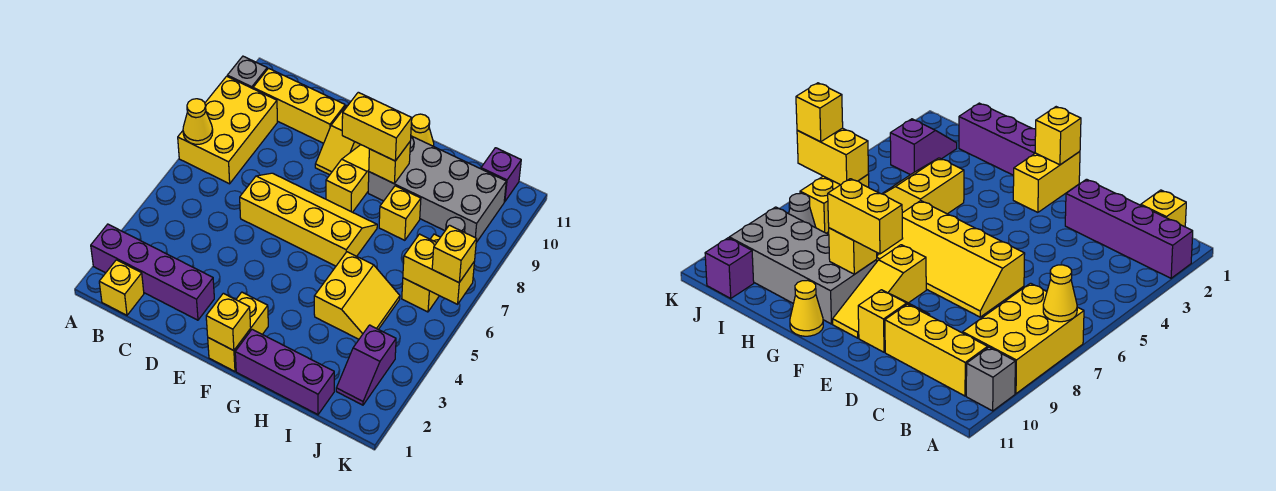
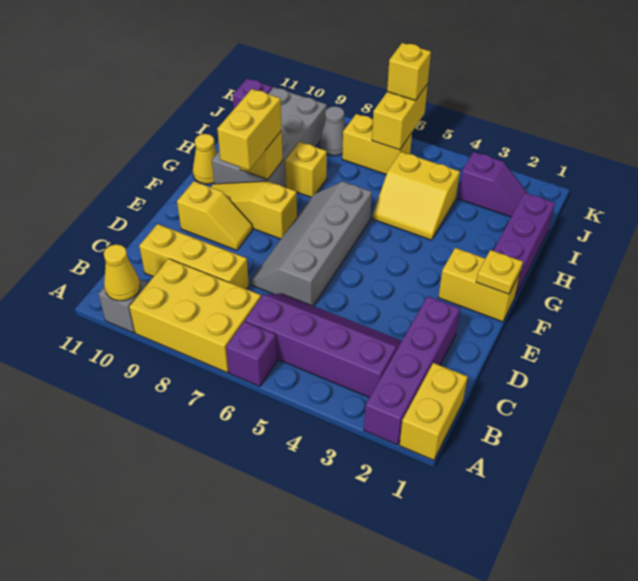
none -> purple brick A6 level 1
yellow cone A7 level 2 -> yellow cone A10 level 2
yellow brick B1 level 1 -> yellow brick A1:B1 level 1
none -> purple slope B3:C6 level 1 top B
yellow brick B10:D10 level 1 -> yellow brick C8:C10 level 1
yellow slope D6:G7 level 1 top 6 -> grey slope D6:G7 level 1 top 6
yellow brick F1 level 2 -> yellow plate F1 level 2
yellow slope H4:I5 level 1 top H -> yellow slope H4:I5 level 1 top I

